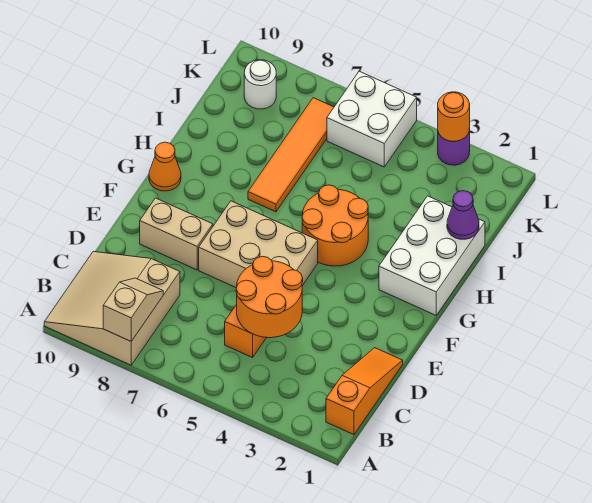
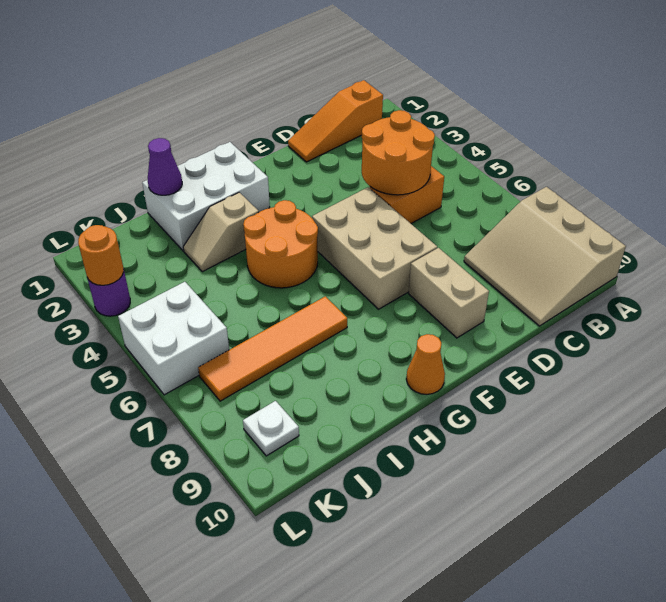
tan slope A8:C10 level 1 top 8 -> tan slope A8:C10 level 1 top A
tan slope A8:B8 level 2 top A -> tan slope H3:I3 level 1 top H
white round brick K9 level 1 -> white plate K9 level 1

